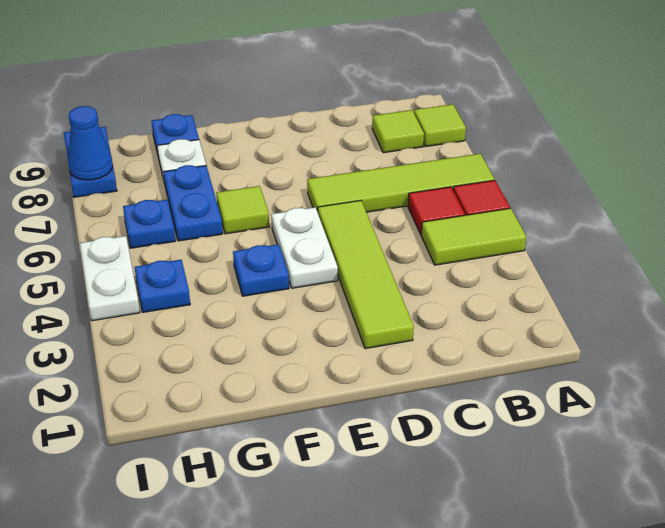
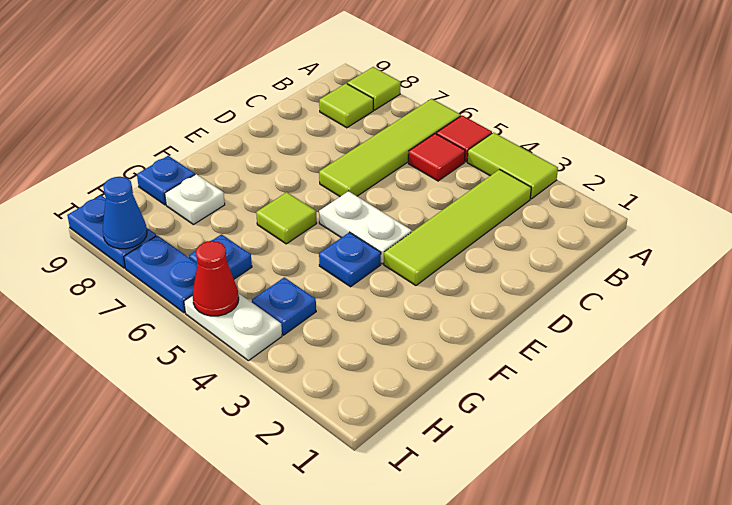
lime tile A4:B4 level 1 -> lime tile A3:A4 level 1
lime tile D2:D5 level 1 -> lime tile B3:E3 level 1
blue plate G6:G7 level 1 -> blue plate I6:I7 level 1
none -> red cone I5 level 2

